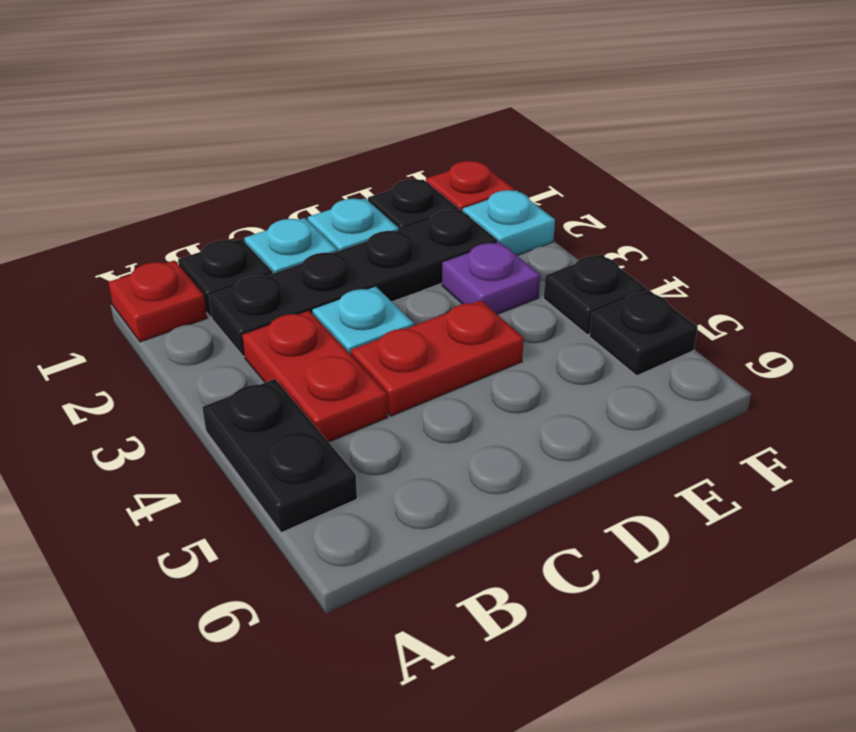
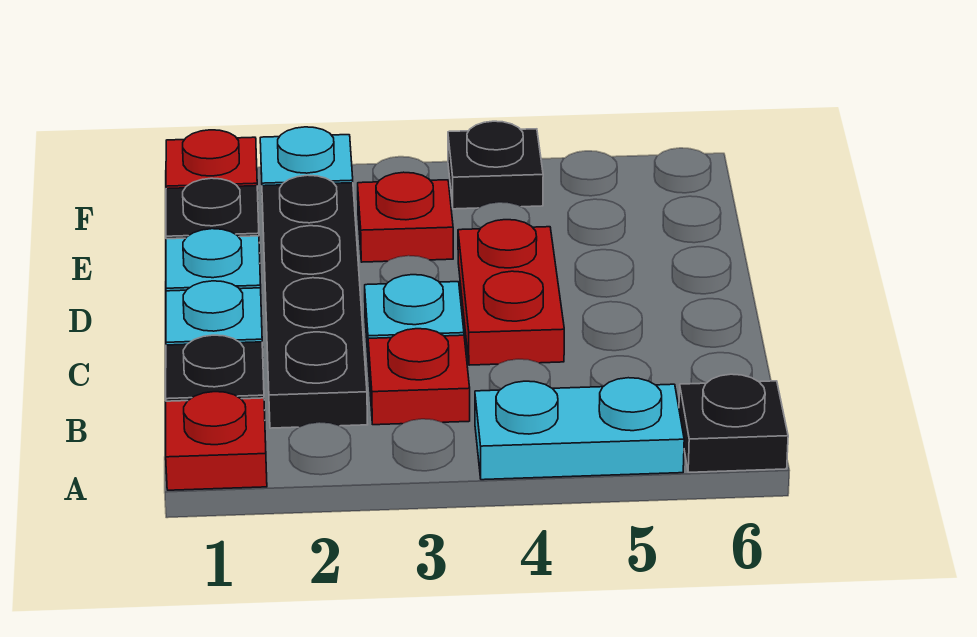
black plate A4:A5 level 1 -> cyan plate A4:A5 level 1
red plate B3:B4 level 1 -> red plate B3 level 1
purple plate E3 level 1 -> red plate E3 level 1
black plate F5 level 1 -> black plate A6 level 1

